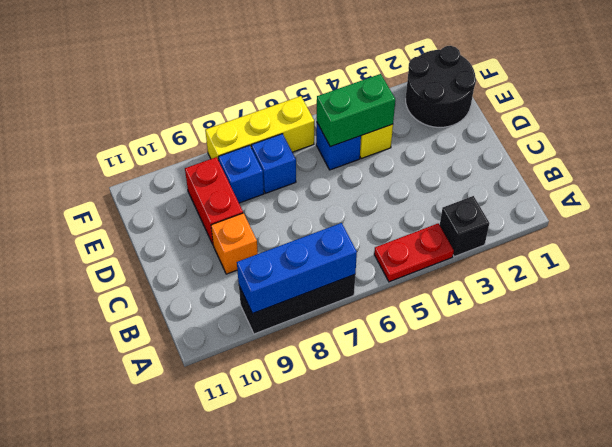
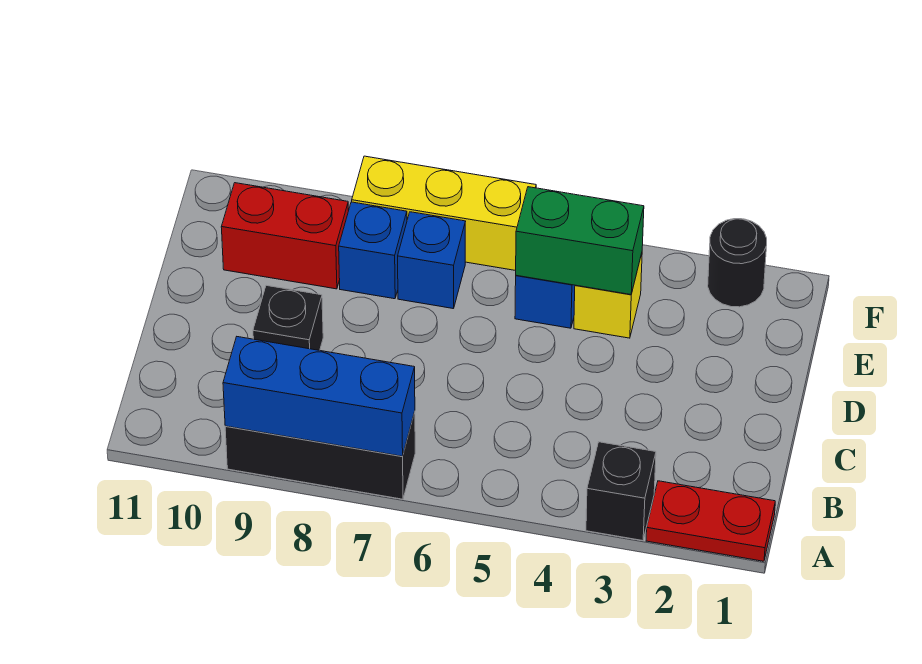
red plate A4:A5 level 1 -> red plate A1:A2 level 1
orange brick C9 level 1 -> black brick C9 level 1
red brick D9:E9 level 1 -> red brick E9:E10 level 1
black round brick E1:F2 level 1 -> black round brick F2 level 1

